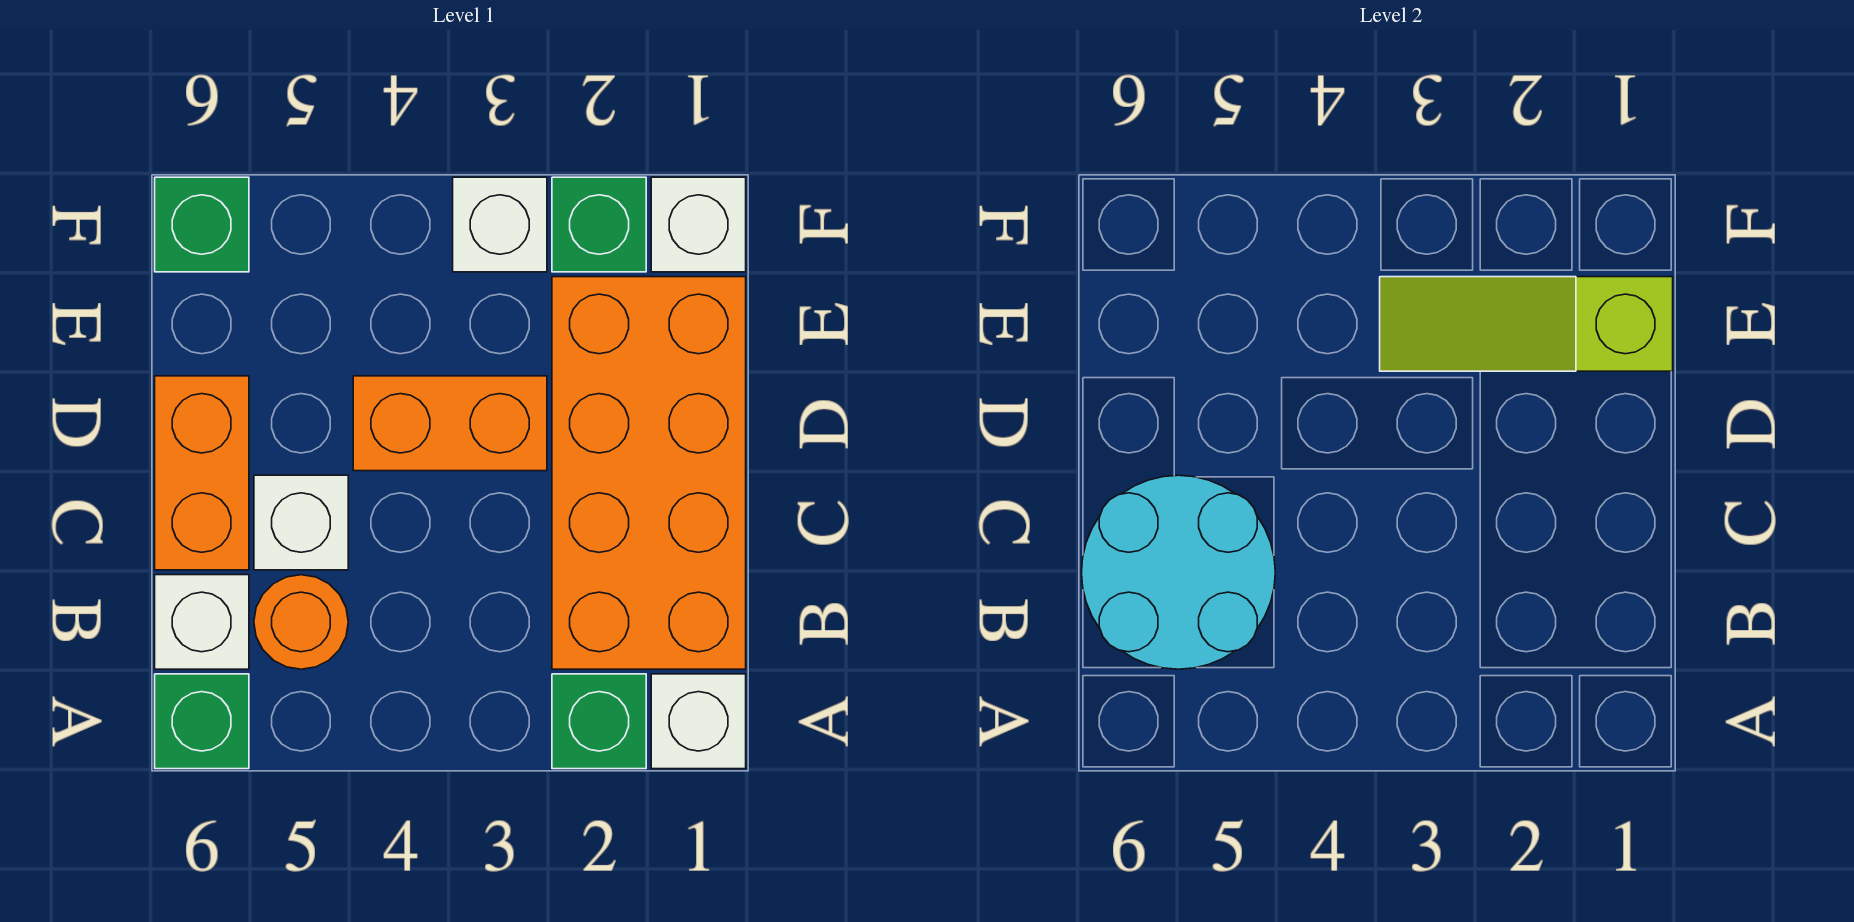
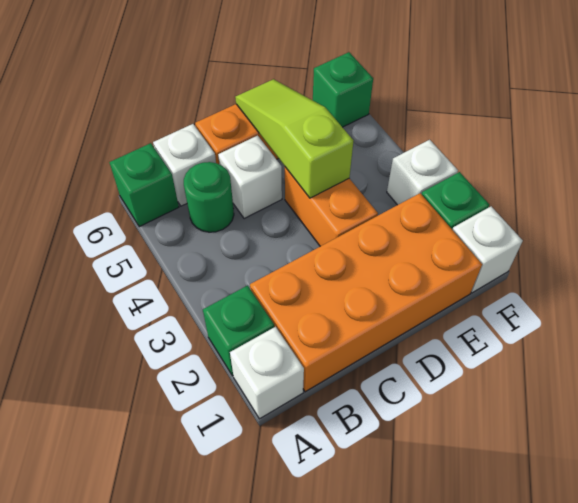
orange round brick B5 level 1 -> green round brick B5 level 1
cyan round brick B5:C6 level 2 -> none
lime slope E1:E3 level 2 top 1 -> lime slope D4:D6 level 2 top 4

